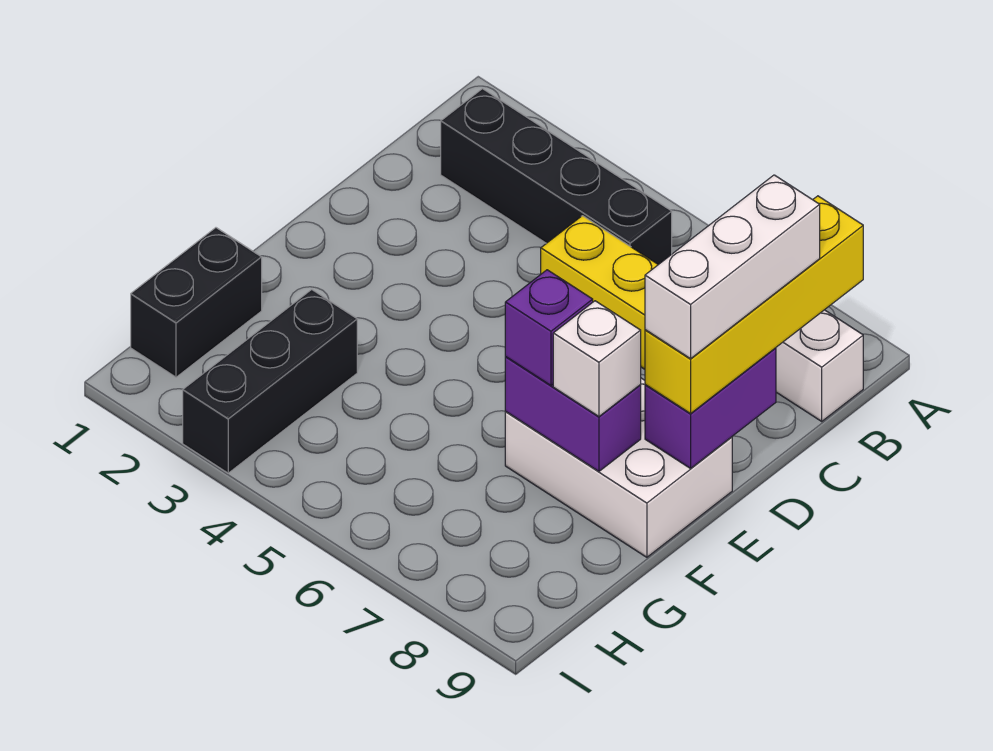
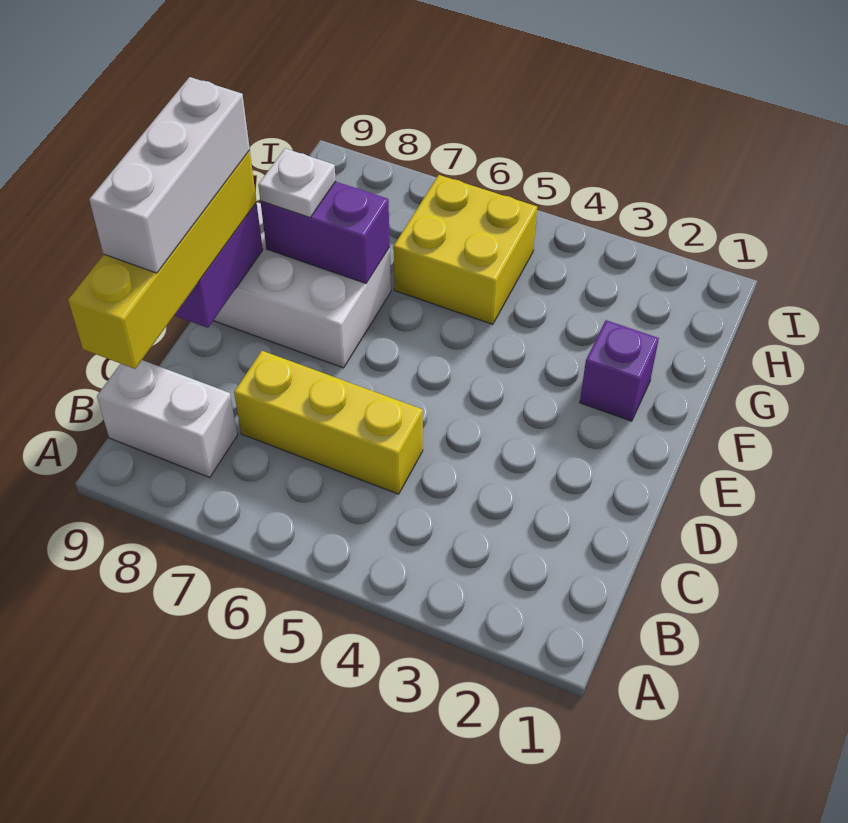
black brick B2:B5 level 1 -> none
purple brick F7 level 3 -> purple brick F2 level 1
white brick F8 level 3 -> white plate F8 level 3
black brick G1:H1 level 1 -> none
black brick G3:I3 level 1 -> none
none -> yellow brick G5:H6 level 1

